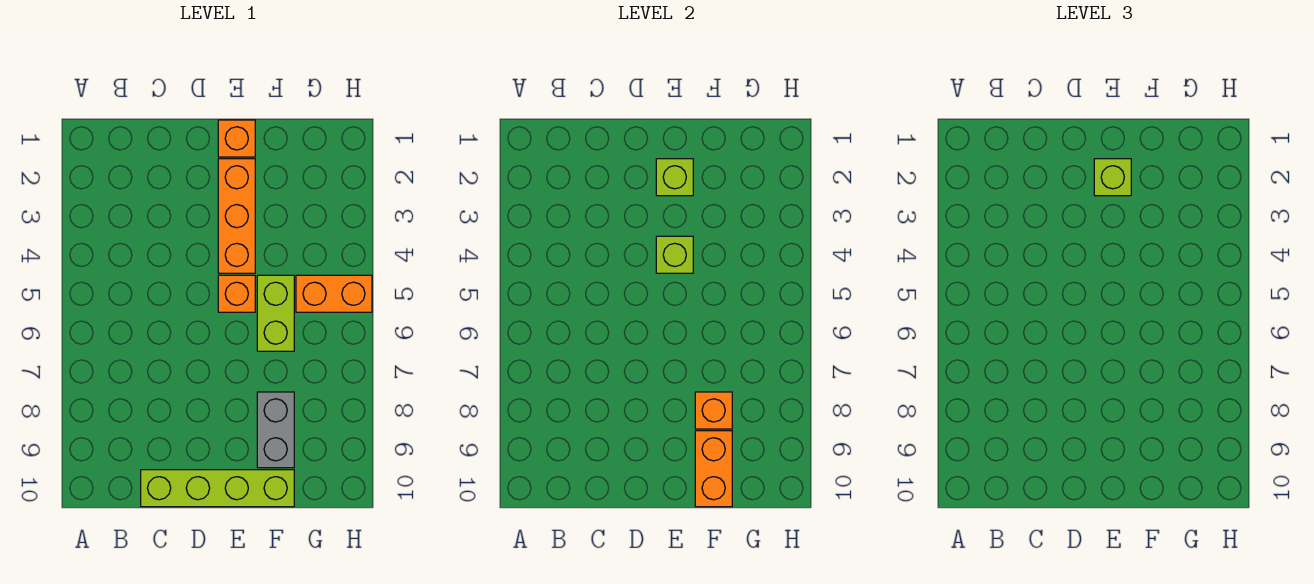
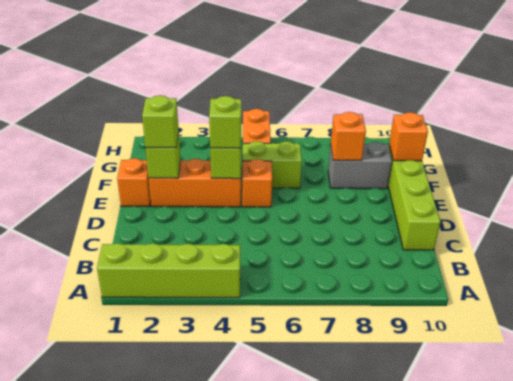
none -> lime brick A1:A4 level 1
none -> lime brick E4 level 3
orange brick F9:F10 level 2 -> orange brick F10 level 2

